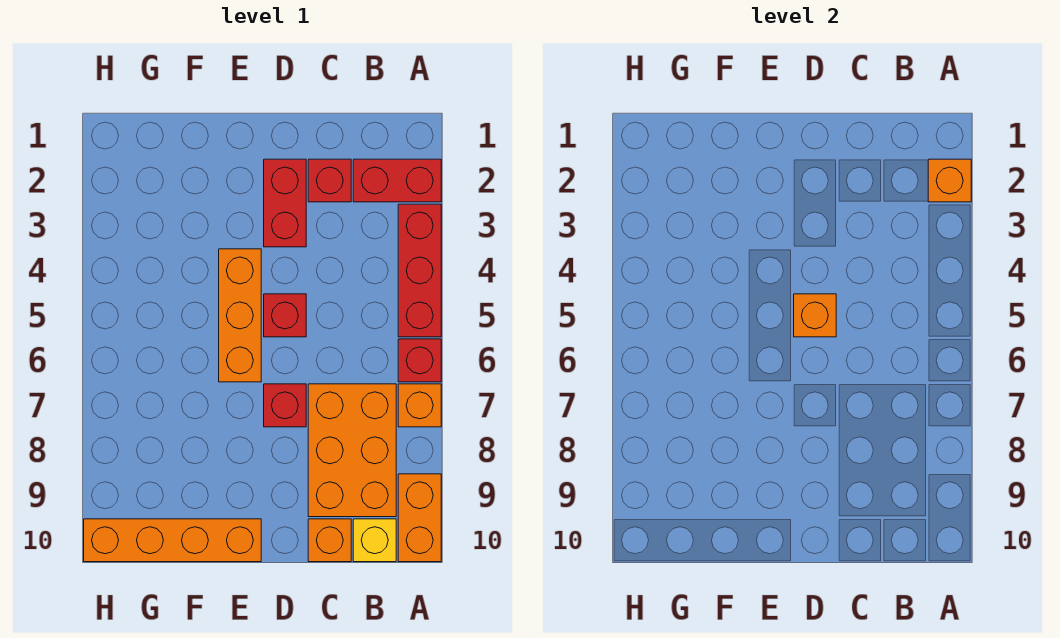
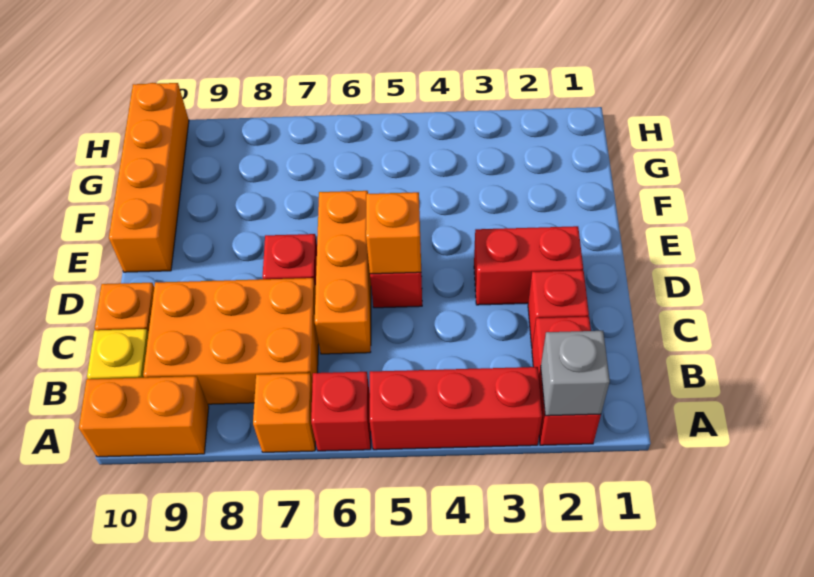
orange brick A2 level 2 -> grey brick A2 level 2
orange brick E4:E6 level 1 -> orange brick C6:E6 level 1

